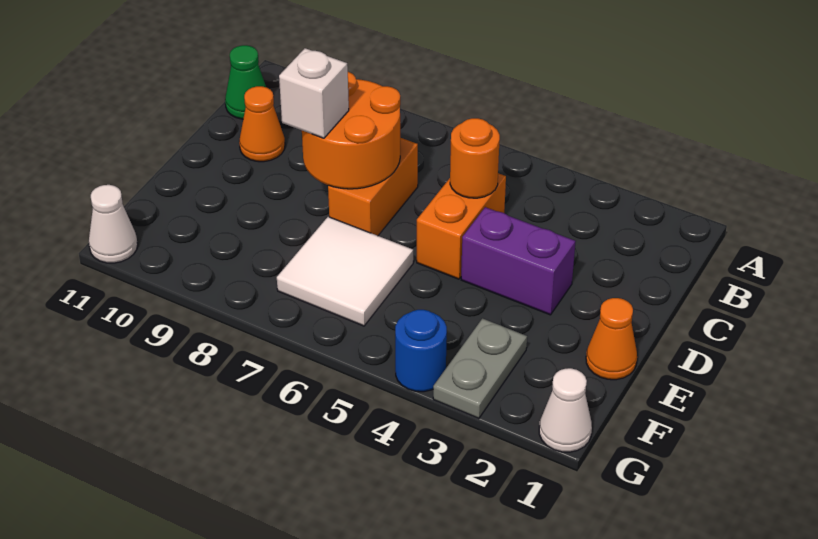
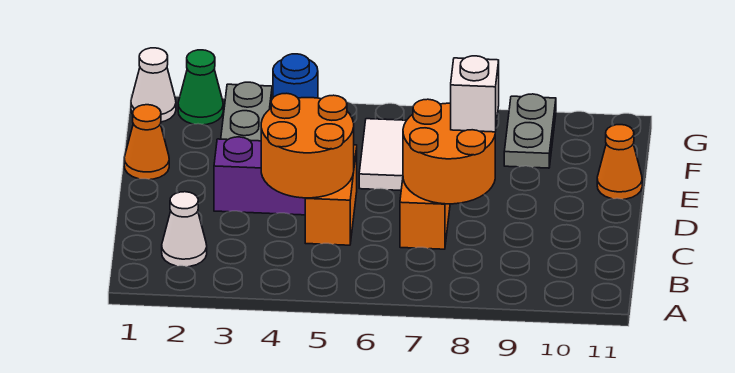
green cone B11 level 1 -> green cone G2 level 1
orange round brick C5 level 2 -> orange round brick C4:D5 level 2
orange cone C10 level 1 -> orange cone E11 level 1
none -> grey plate F9:G9 level 1
white cone G11 level 1 -> white cone B2 level 1

